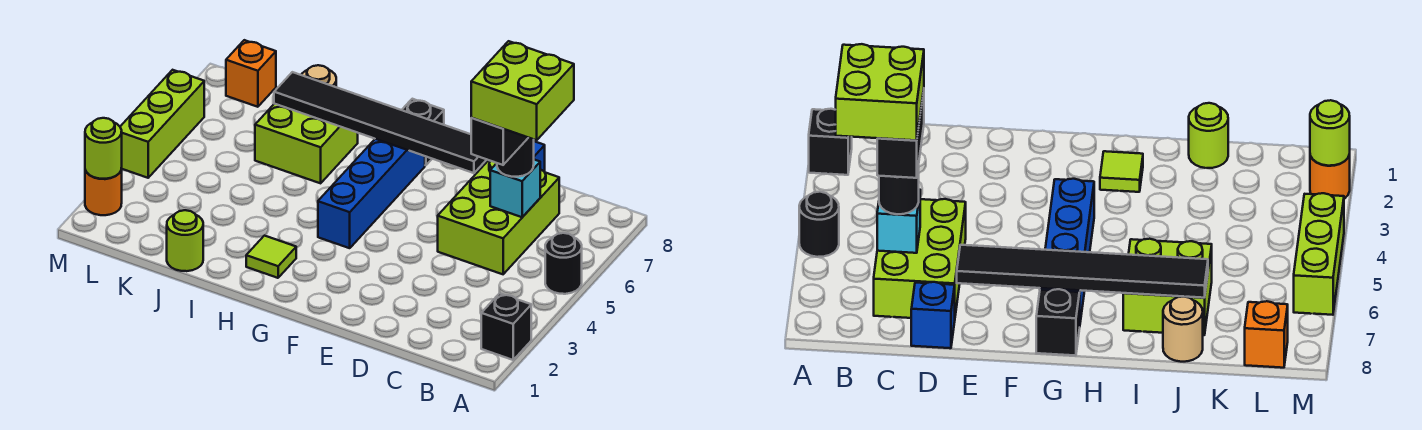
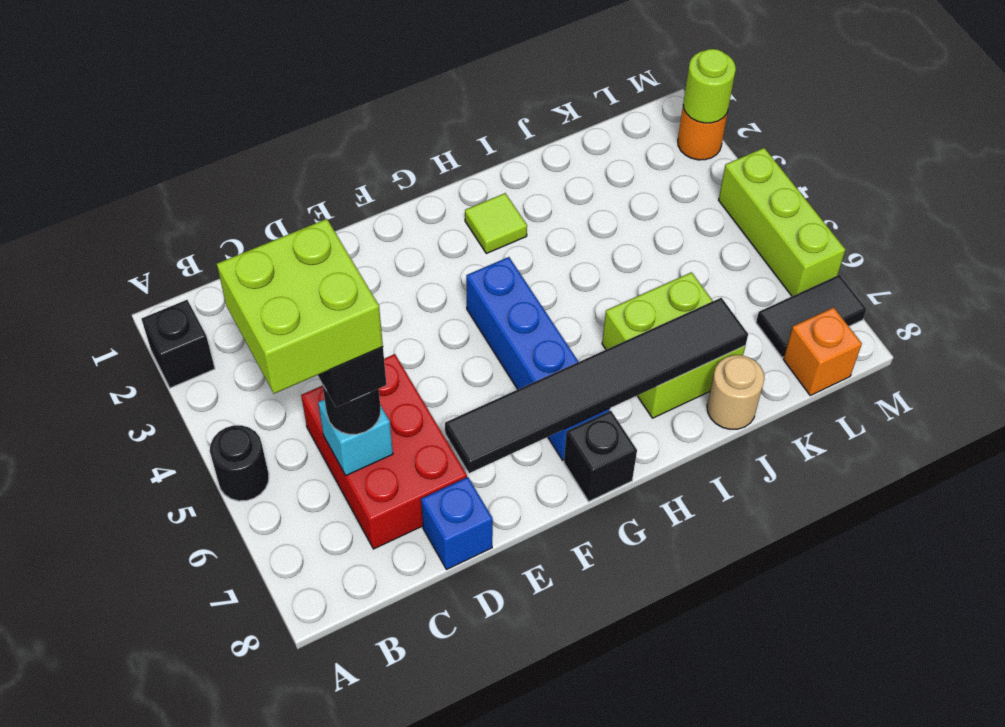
lime brick C5:D7 level 1 -> red brick C5:D7 level 1
lime round brick J1 level 1 -> none
none -> black tile L7:M7 level 1

